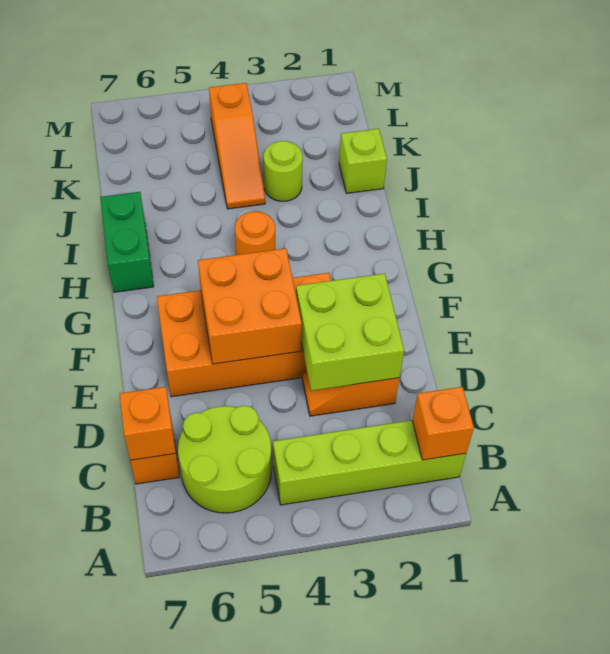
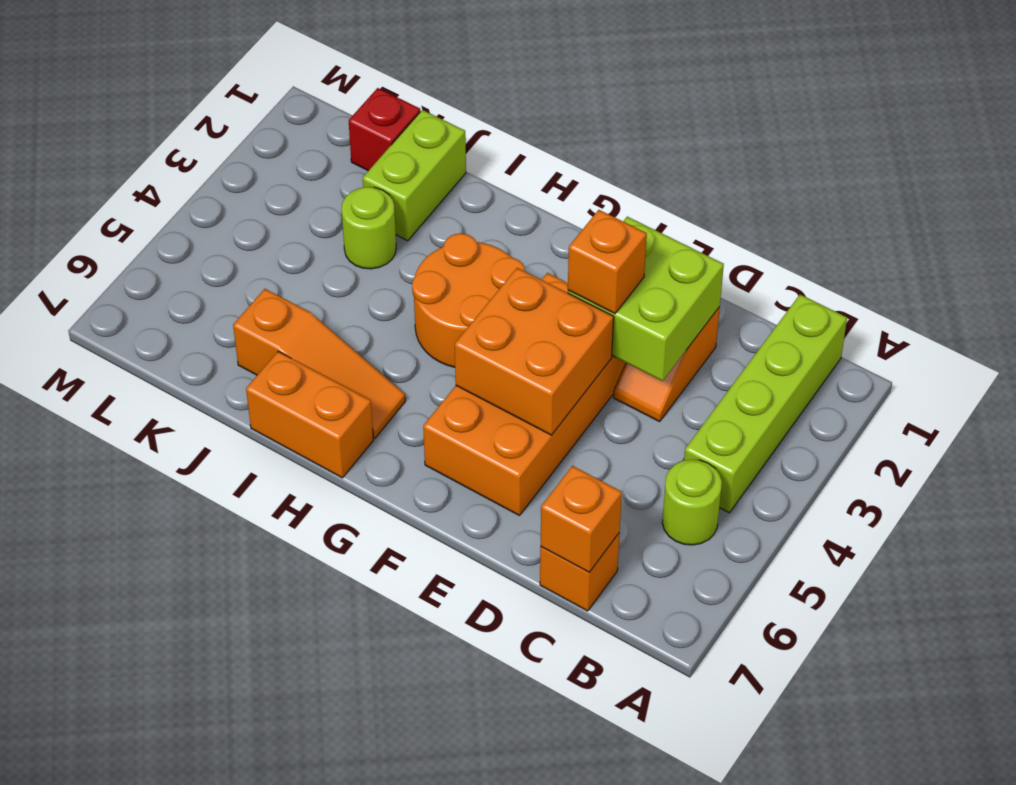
orange brick B1 level 2 -> orange brick E3 level 3
lime round brick B5:C6 level 1 -> lime round brick B5 level 1
orange round brick H4 level 1 -> orange round brick G3:H4 level 1
green brick H7:I7 level 1 -> orange brick H7:I7 level 1
lime brick J1 level 1 -> lime brick J1:J2 level 1
orange slope J4:L4 level 1 top L -> orange slope H6:J6 level 1 top J
none -> red brick K1 level 1

